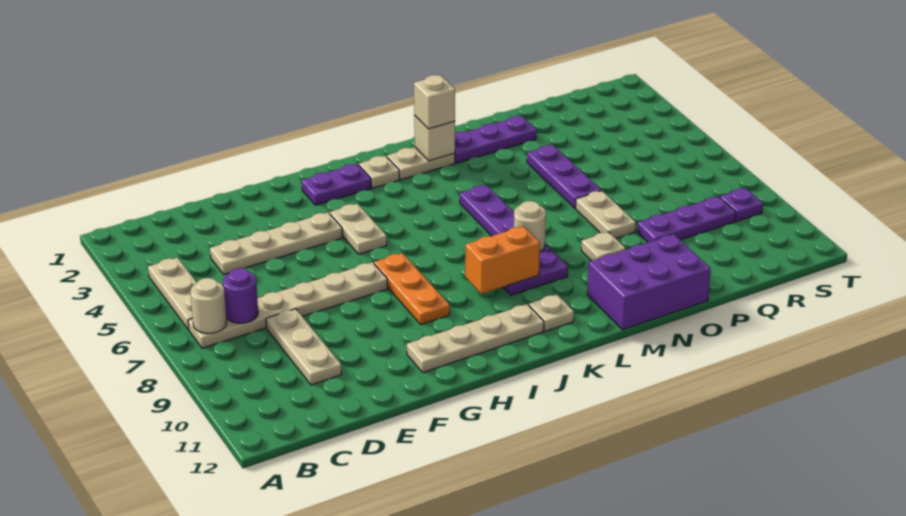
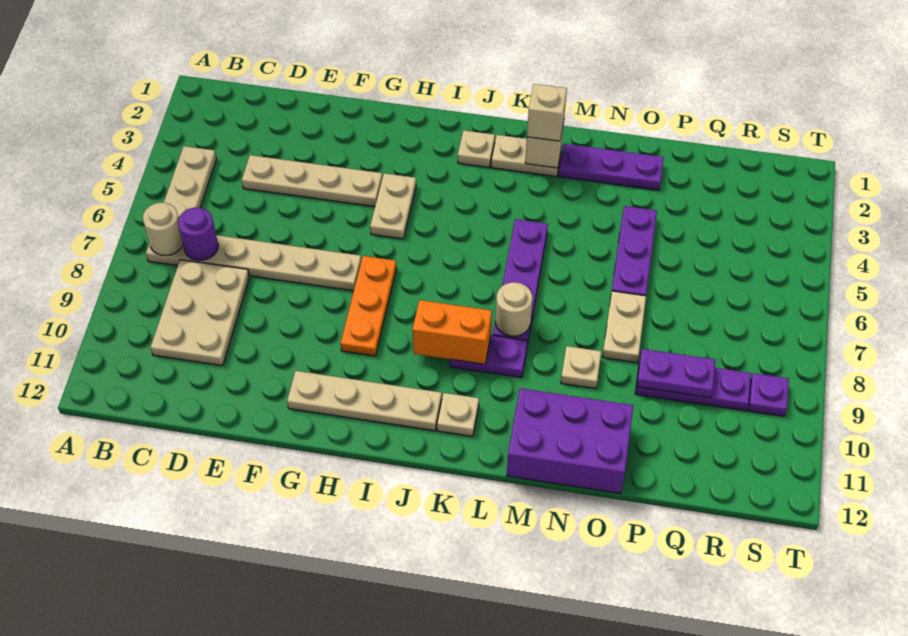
tan plate D8:D10 level 1 -> tan plate C8:D10 level 1
purple plate H2:I2 level 1 -> purple plate P9:Q9 level 2

